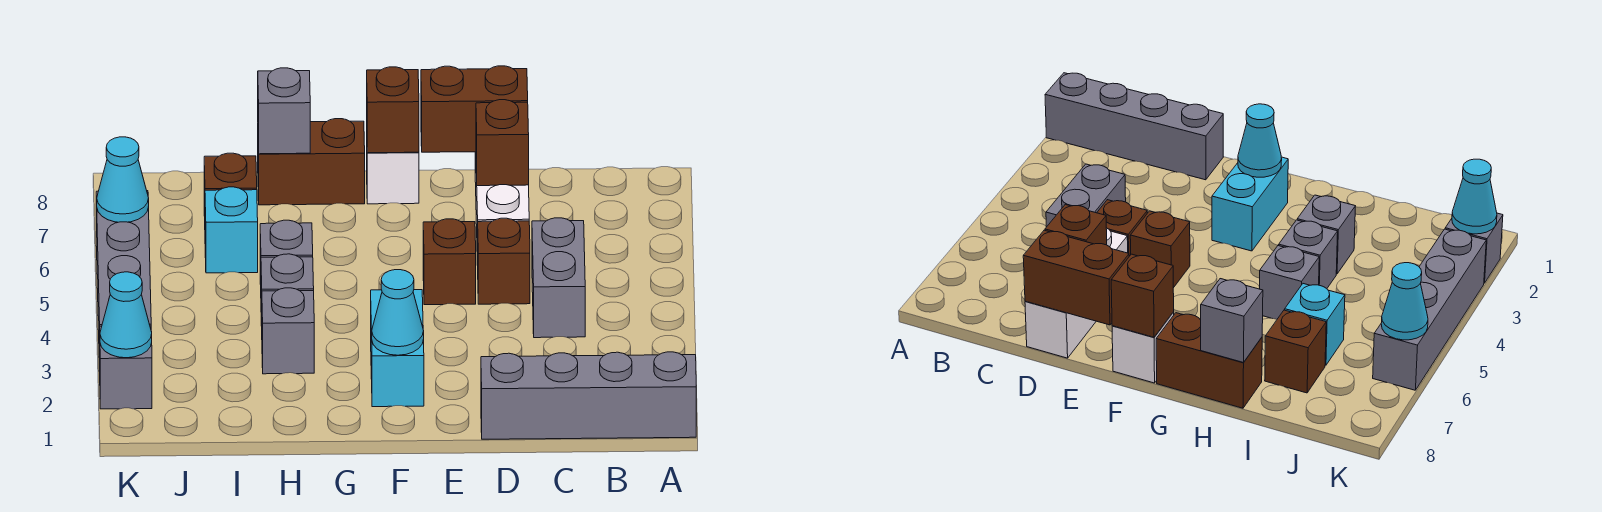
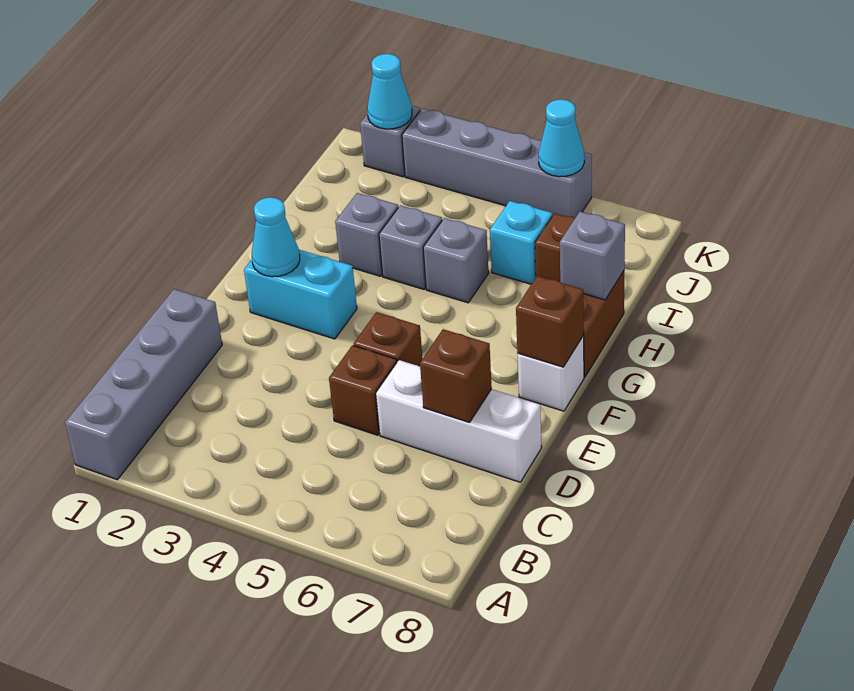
grey brick C4:C5 level 1 -> none
brown brick D8:E8 level 2 -> none

